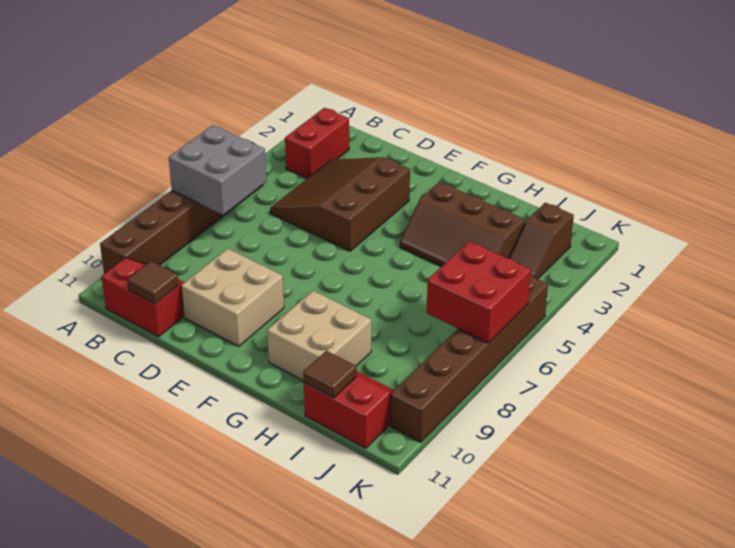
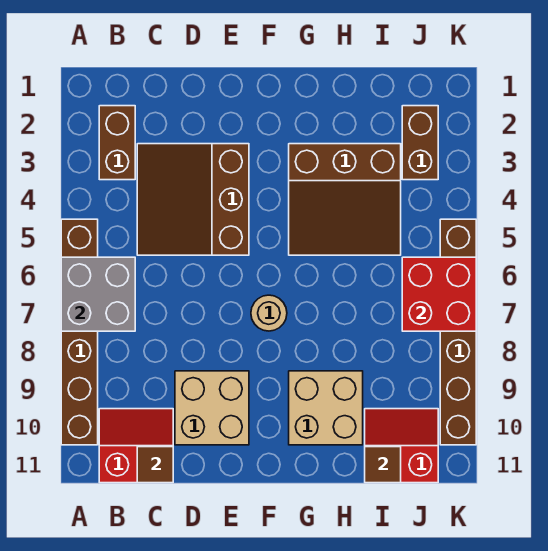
red brick B2:B3 level 1 -> brown brick B2:B3 level 1
none -> tan round brick F7 level 1
brown slope G3:I4 level 1 top 3 -> brown slope G3:I5 level 1 top 3
brown slope J2:J3 level 1 top 2 -> brown brick J2:J3 level 1

